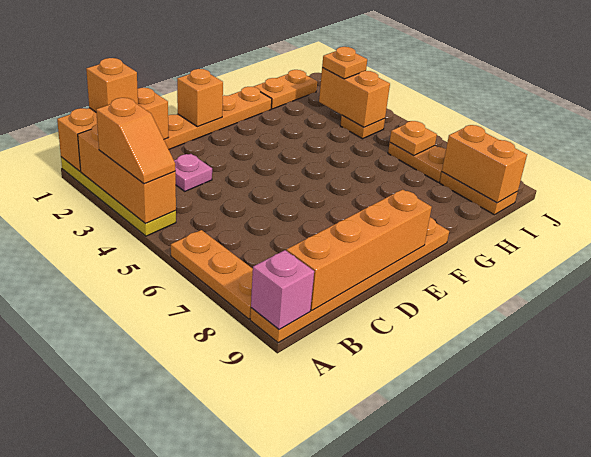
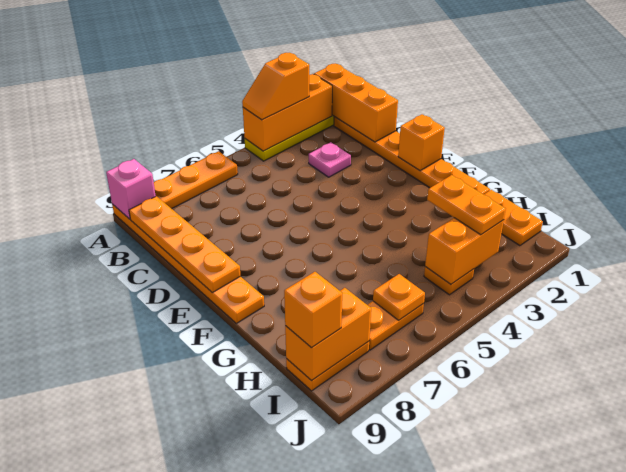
orange brick B1 level 3 -> orange brick I9 level 3
orange brick B9:E9 level 2 -> orange plate B9:E9 level 2
orange plate I3 level 3 -> orange plate H3:I3 level 3

